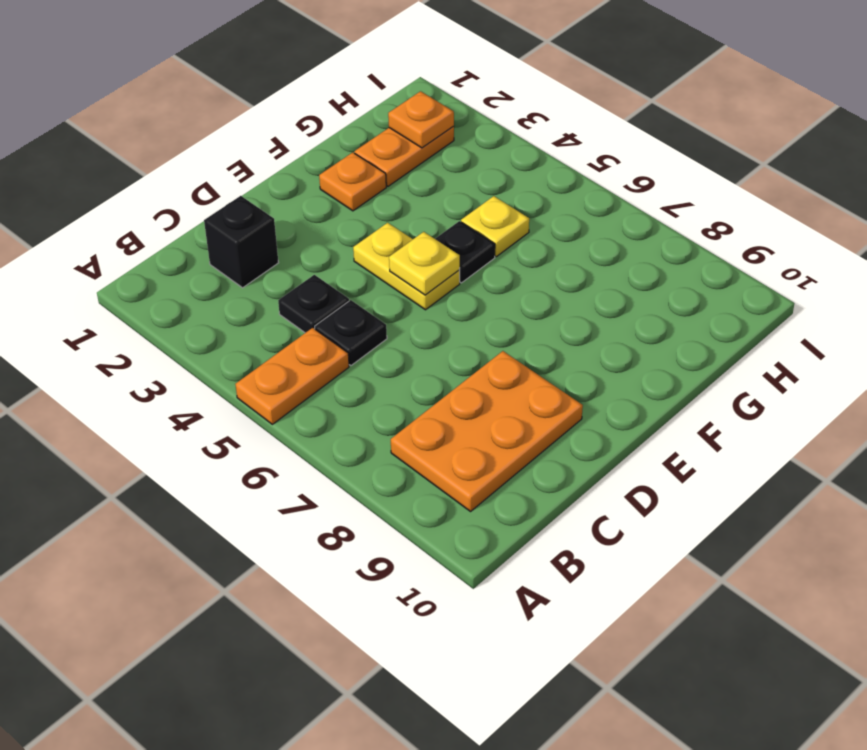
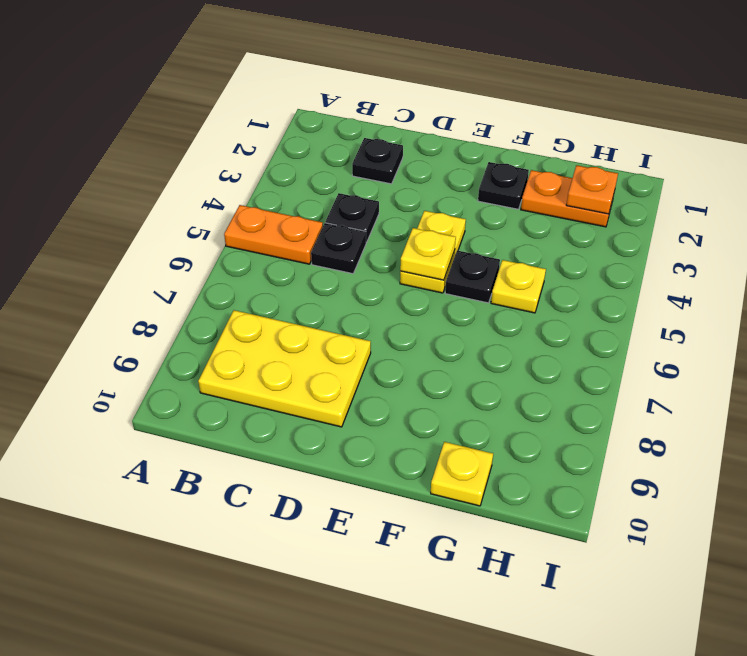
orange plate B8:D9 level 1 -> yellow plate B8:D9 level 1
black brick C2 level 1 -> black plate C2 level 1
orange plate F2 level 1 -> black plate F2 level 1
none -> yellow plate G10 level 1

